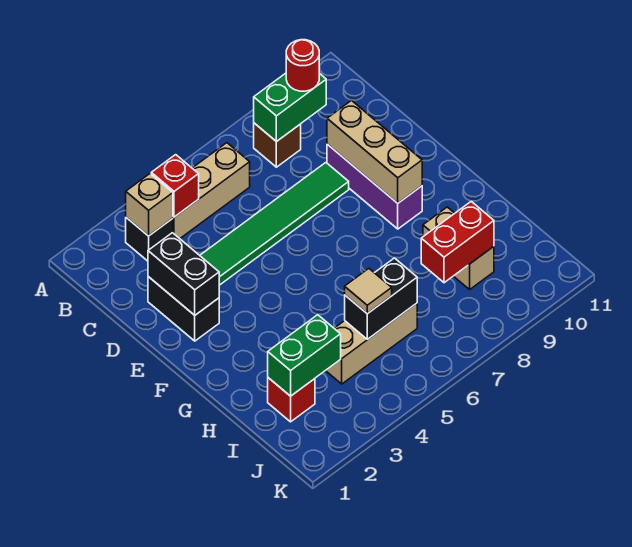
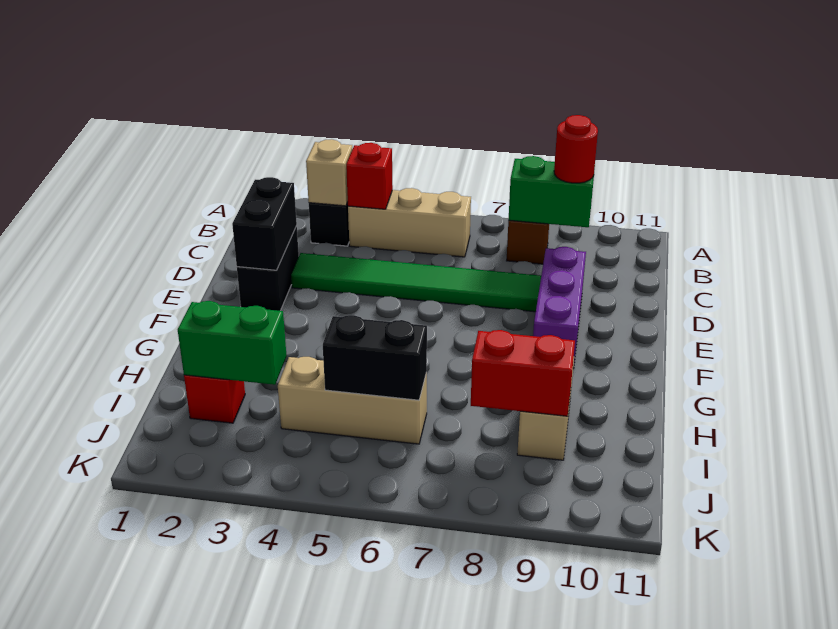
tan brick D9:F9 level 2 -> none
tan tile I5 level 3 -> none

